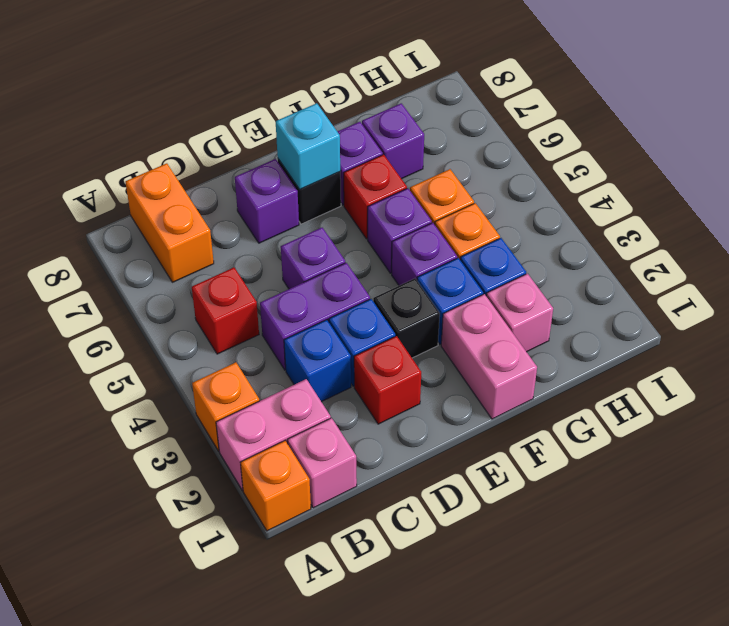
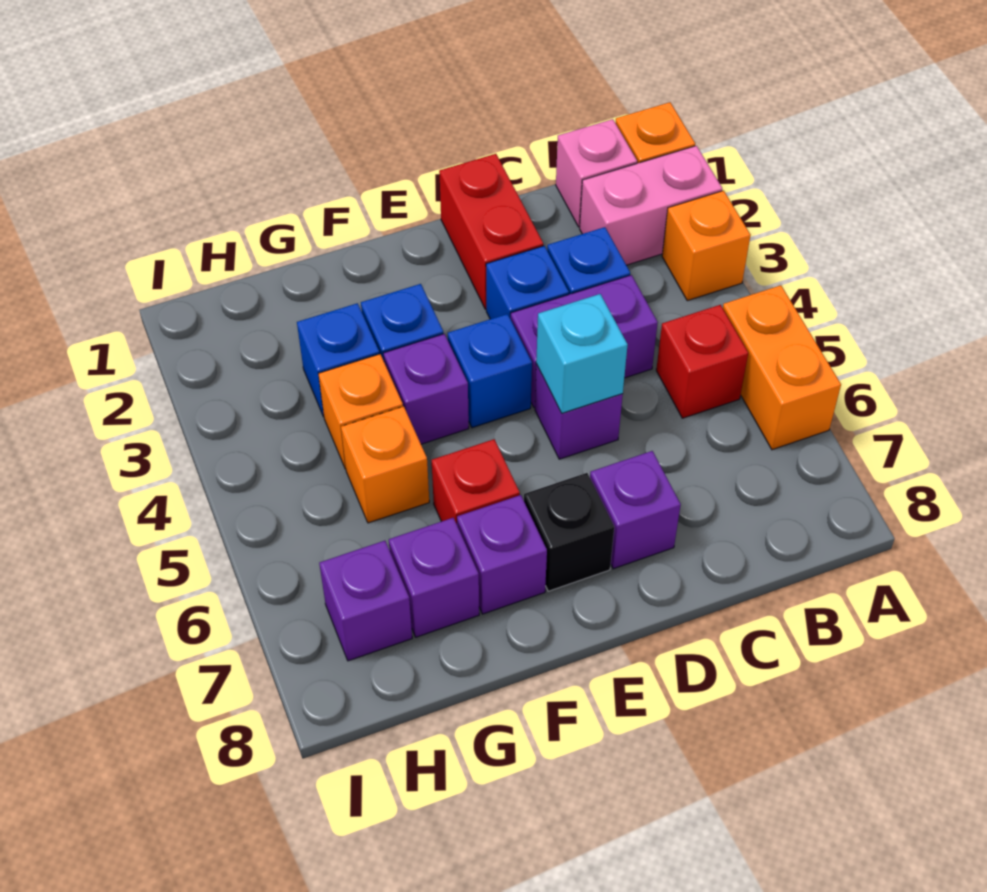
orange brick B7:B8 level 1 -> orange brick A5:A6 level 1
red brick D2 level 1 -> red brick D1:D2 level 1
black brick E3 level 1 -> none
none -> blue brick E4 level 1
cyan brick E7 level 2 -> cyan brick D5 level 2
pink brick F1:F2 level 1 -> none
purple brick F5 level 1 -> purple brick H7 level 1
pink brick G2 level 1 -> none

